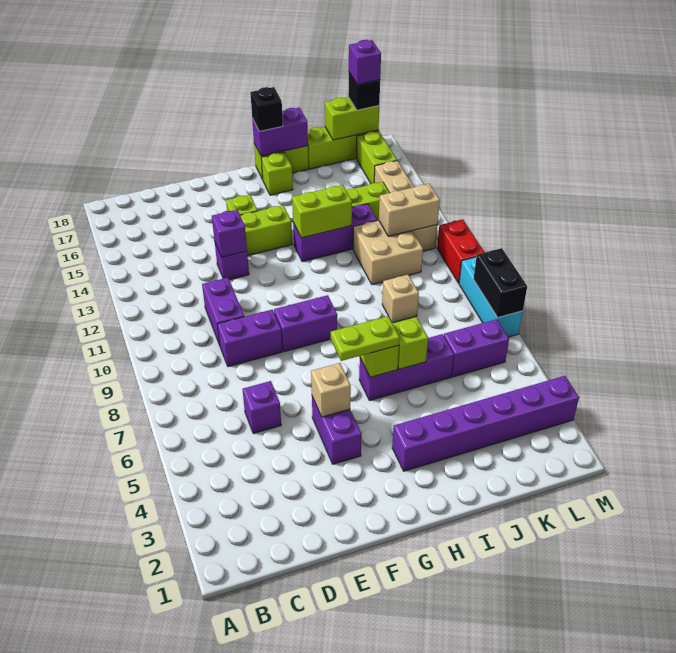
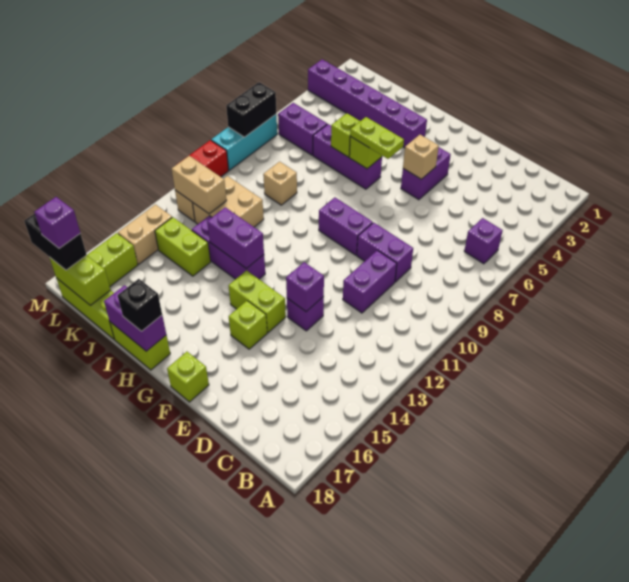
purple brick D6 level 1 -> purple brick B6 level 1
lime brick H13:I13 level 2 -> purple brick H13:I13 level 2
lime brick H17 level 1 -> lime brick F18 level 1
black brick L18 level 3 -> black brick L18:M18 level 3

